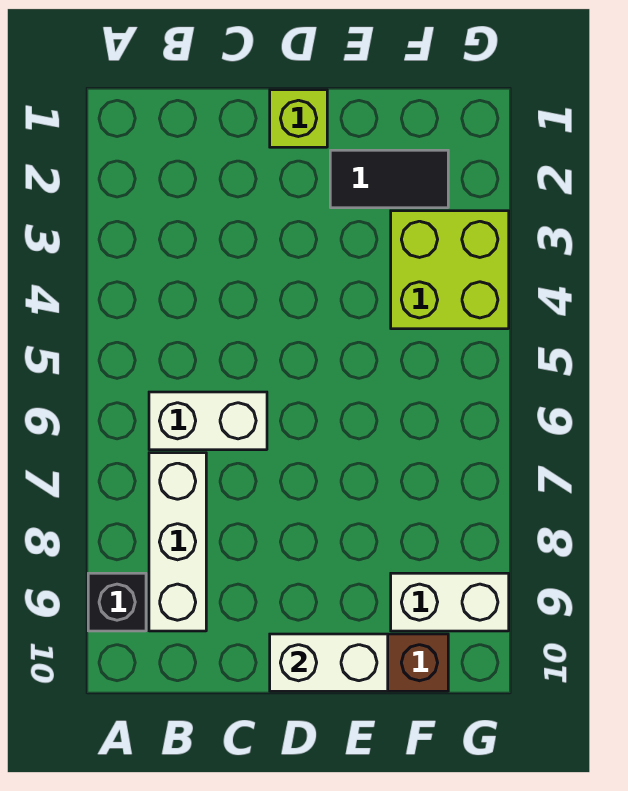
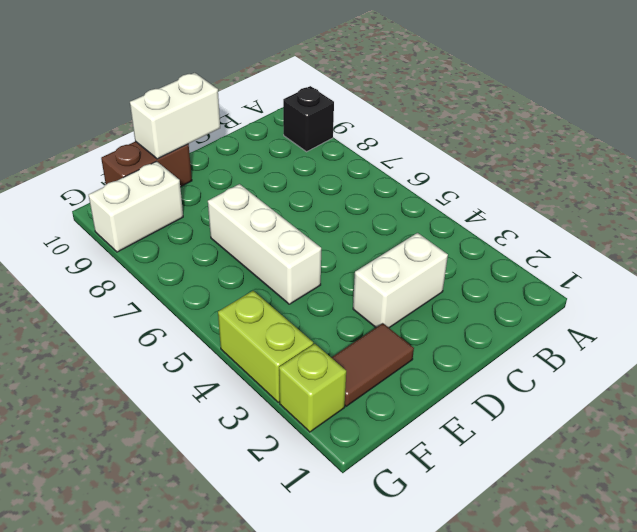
white brick B6:C6 level 1 -> white brick C3:D3 level 1
white brick B7:B9 level 1 -> white brick E5:E7 level 1
lime brick D1 level 1 -> lime brick G2 level 1
black tile E2:F2 level 1 -> brown tile E2:F2 level 1
lime brick F3:G4 level 1 -> lime brick G3:G4 level 1

